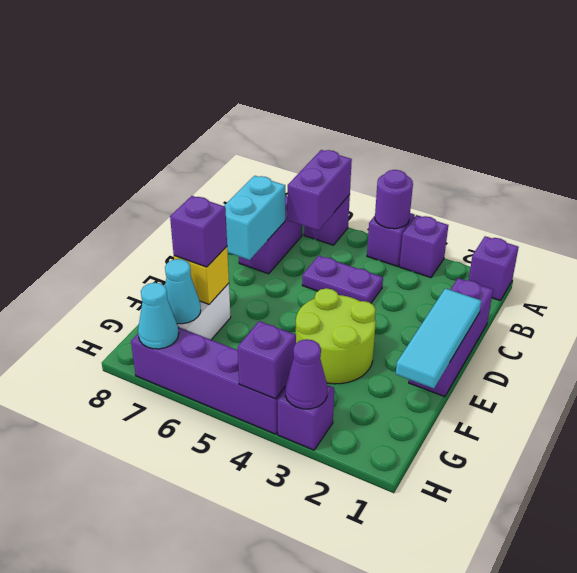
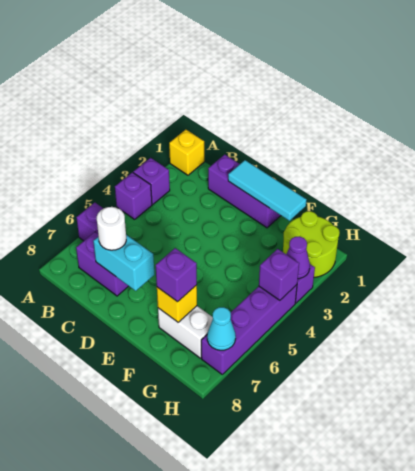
purple brick A1 level 1 -> yellow brick A1 level 1
purple round brick A4 level 2 -> none
purple brick A6:B6 level 2 -> none
purple plate C4:C5 level 1 -> none
none -> white round brick C7 level 3
lime round brick E3:F4 level 1 -> lime round brick G1:H2 level 1
cyan cone G7 level 2 -> none

